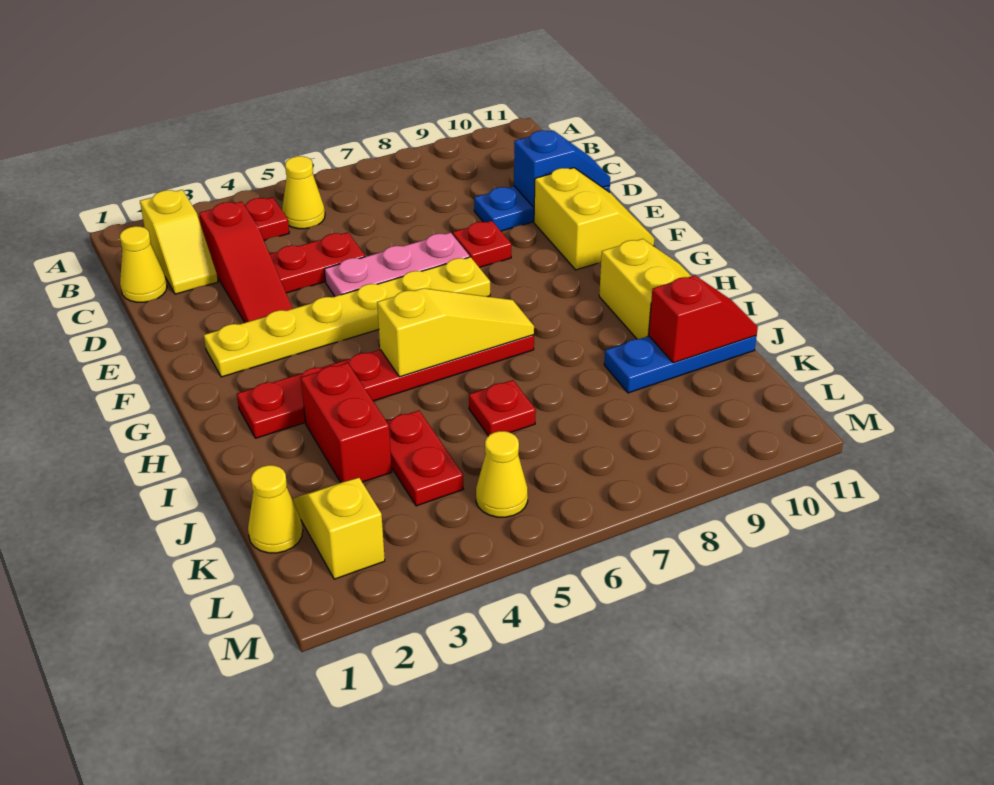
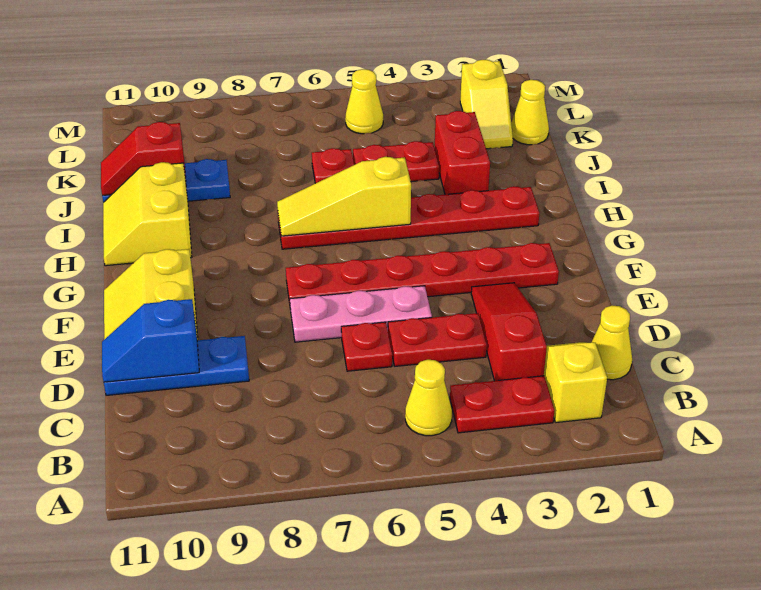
red plate E8 level 1 -> red plate D6 level 1
yellow plate F2:F7 level 1 -> red plate F2:F7 level 1
red plate J4:K4 level 1 -> red plate J4:J5 level 1

